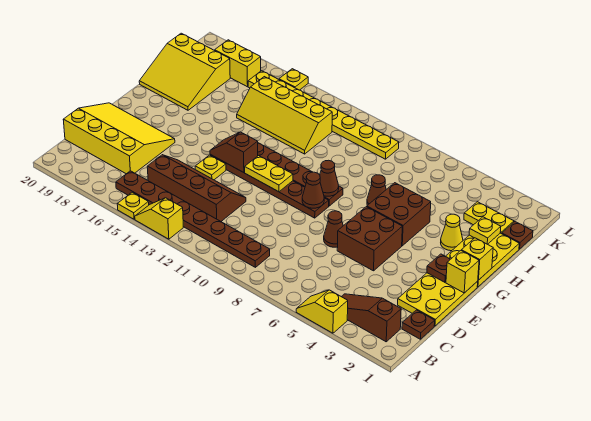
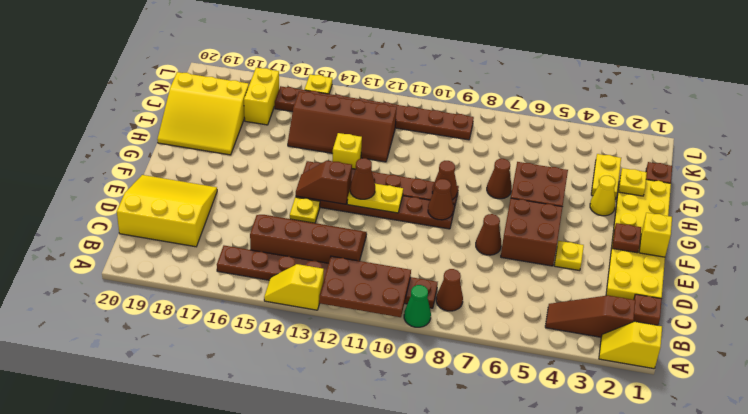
yellow slope A4:A5 level 1 top 4 -> yellow slope A1:A2 level 1 top 1
none -> green cone A9 level 1
none -> brown plate A10:B12 level 2
yellow plate A15 level 1 -> yellow plate E4 level 1
none -> brown cone B8 level 1
yellow slope C17:E20 level 1 top C -> yellow slope C18:E20 level 1 top C
none -> brown cone F12 level 3
yellow brick G1 level 2 -> yellow brick H13 level 1
yellow slope I12:J15 level 1 top J -> brown slope I12:J15 level 1 top J
yellow plate J2:J3 level 1 -> yellow plate I3:J3 level 1
yellow plate K9:K16 level 1 -> brown plate K9:K16 level 1
yellow brick K17:K18 level 1 -> yellow brick J17:K17 level 1

